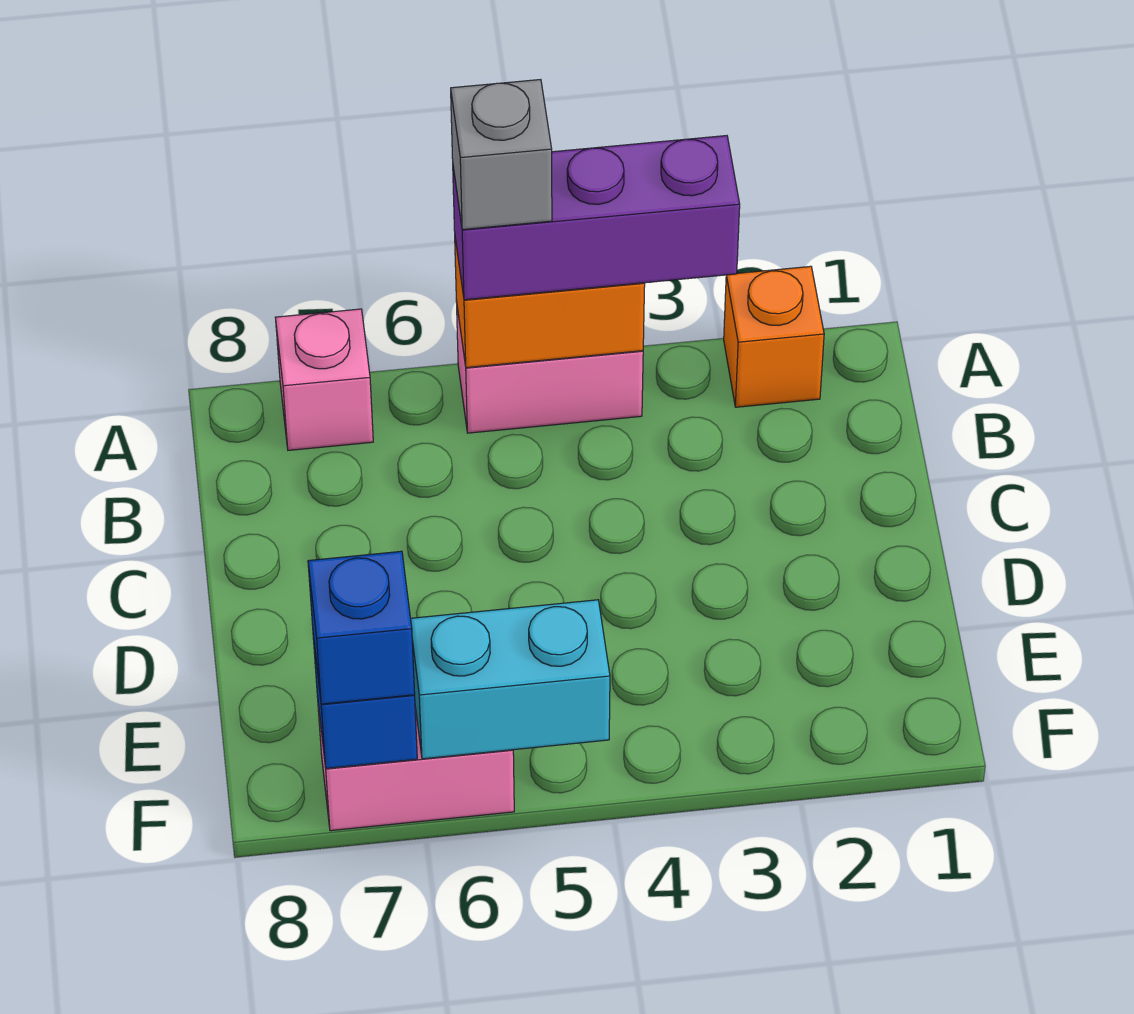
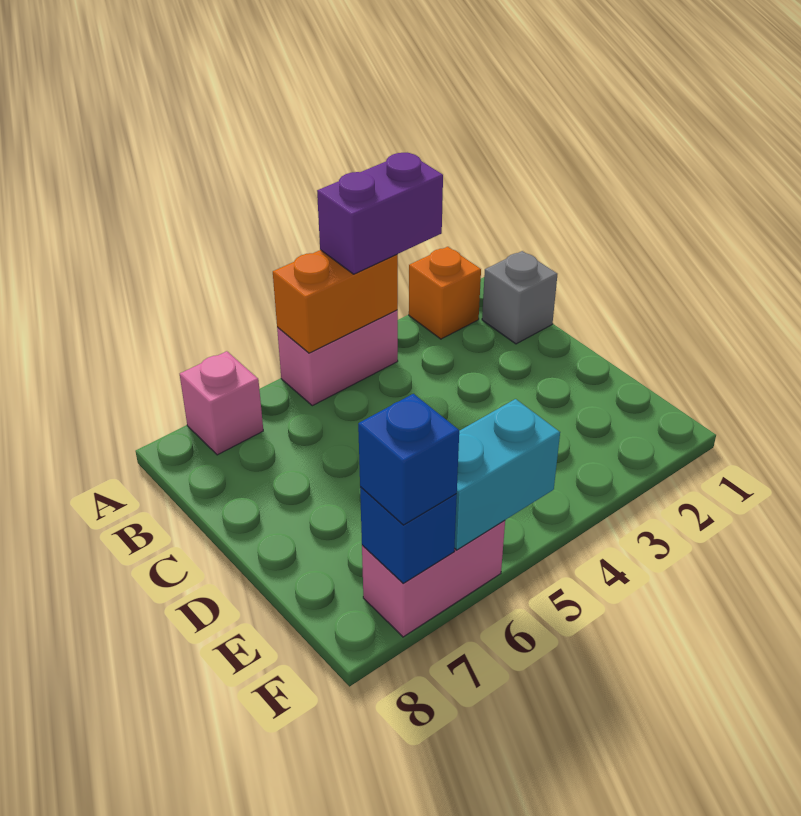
purple brick A3:A5 level 3 -> purple brick A3:A4 level 3
grey brick A5 level 4 -> grey brick B1 level 1

